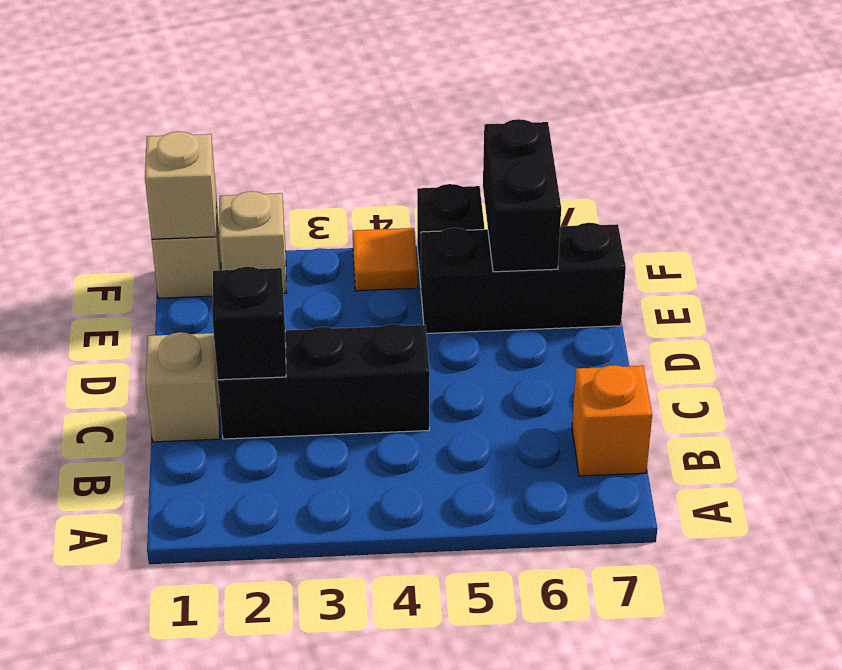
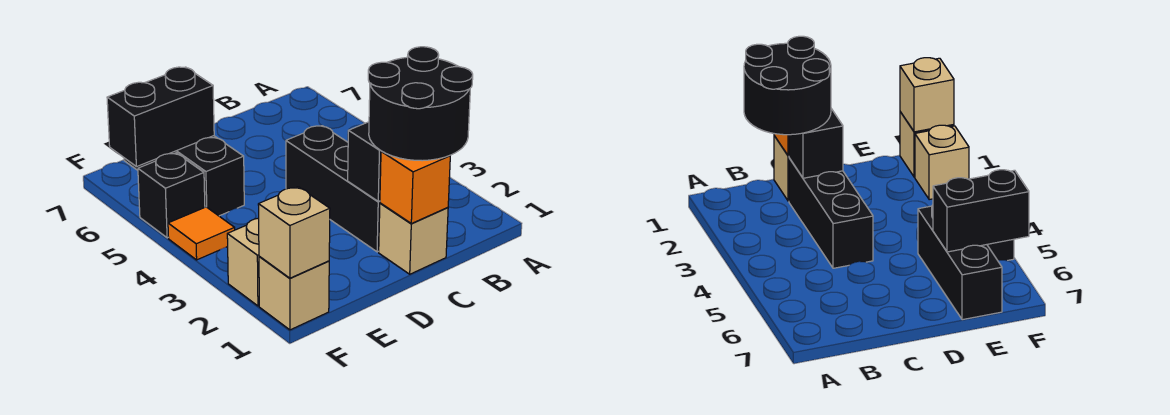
none -> black round brick B1:C2 level 3
orange brick B7 level 1 -> orange brick C1 level 2

